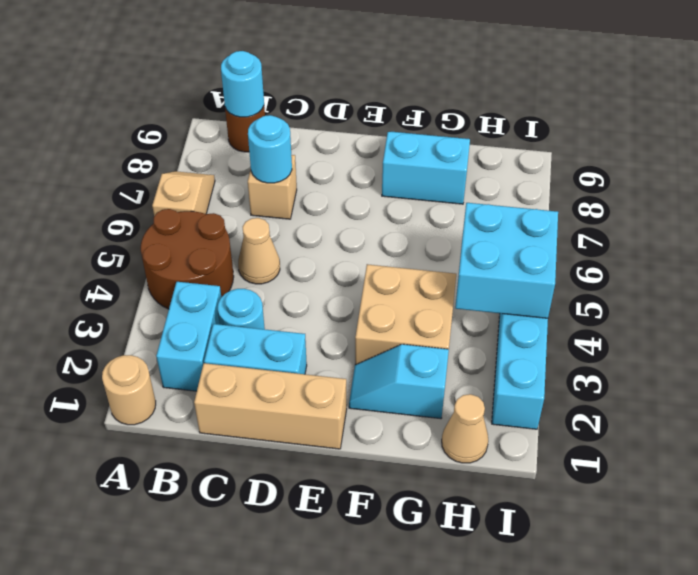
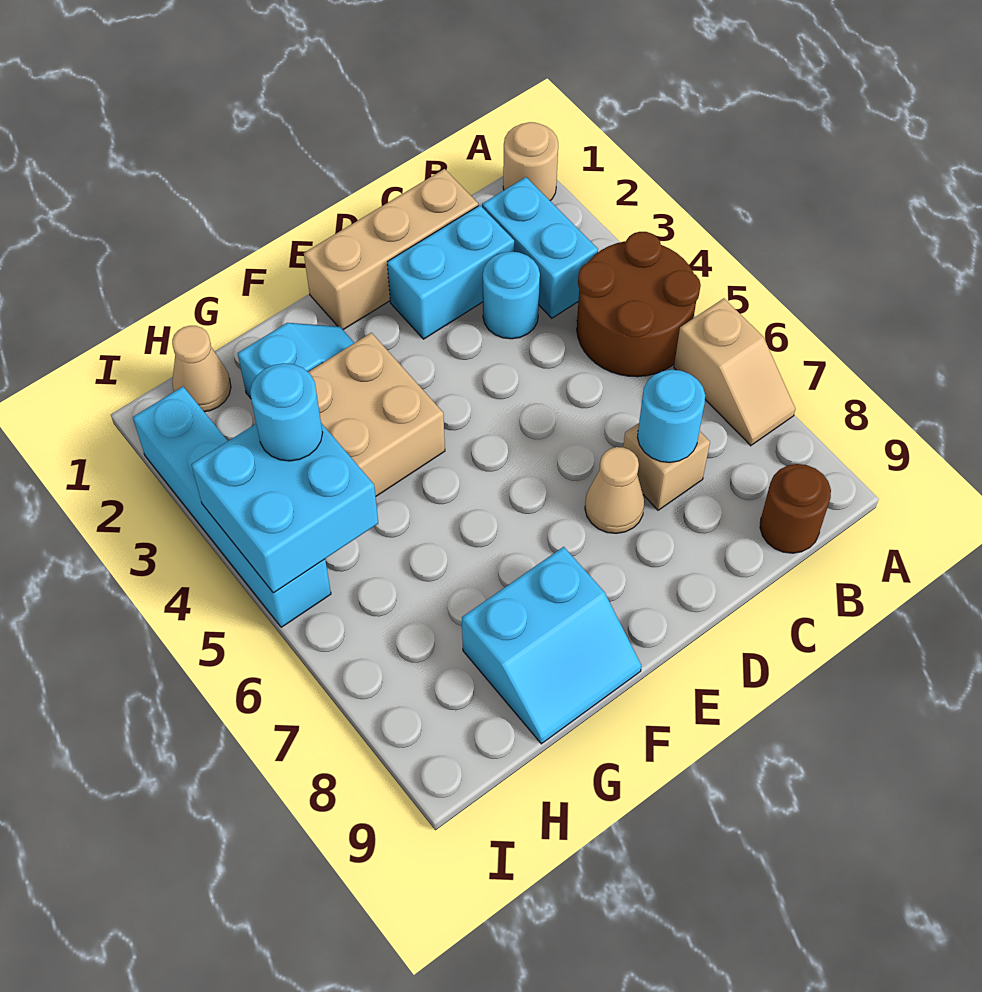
cyan round brick B9 level 2 -> cyan round brick H4 level 3
tan cone C5 level 1 -> tan cone D7 level 1

